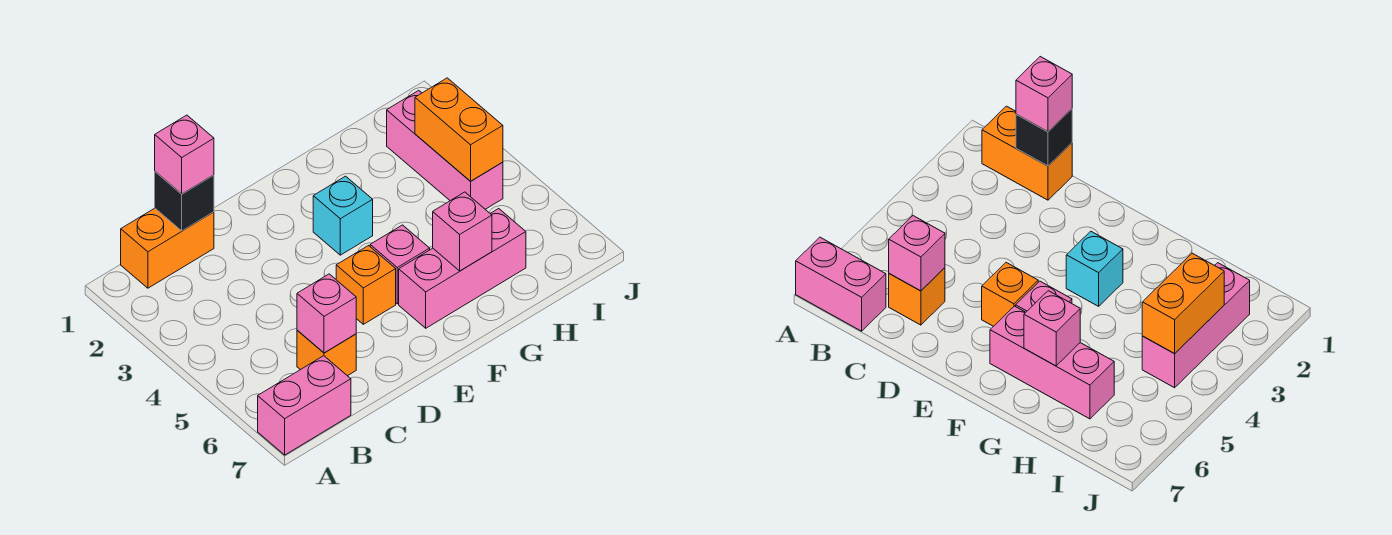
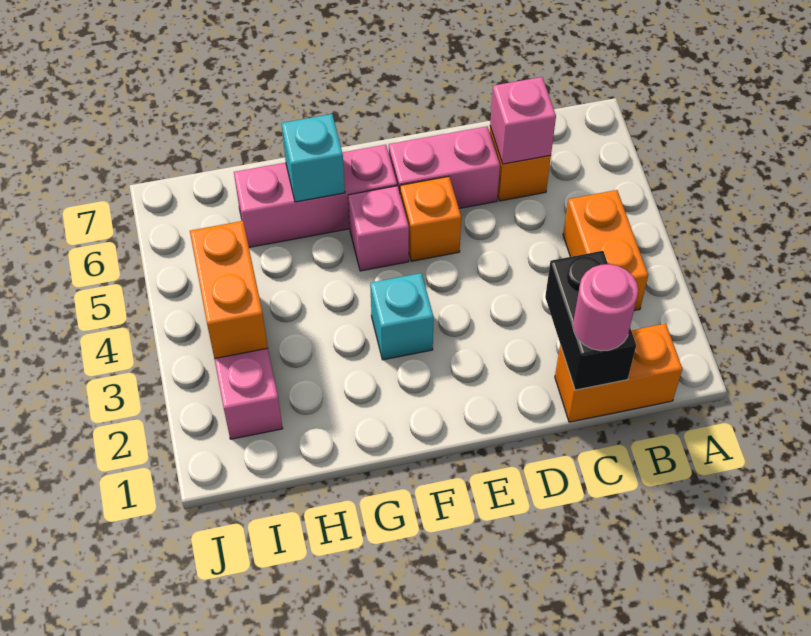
pink brick A7:B7 level 1 -> pink brick D6:E6 level 1
none -> orange brick B3:B4 level 1
black brick C1 level 2 -> black brick C1:C2 level 2
pink brick C1 level 3 -> pink round brick C1 level 3
pink brick G6 level 2 -> cyan brick G6 level 2

